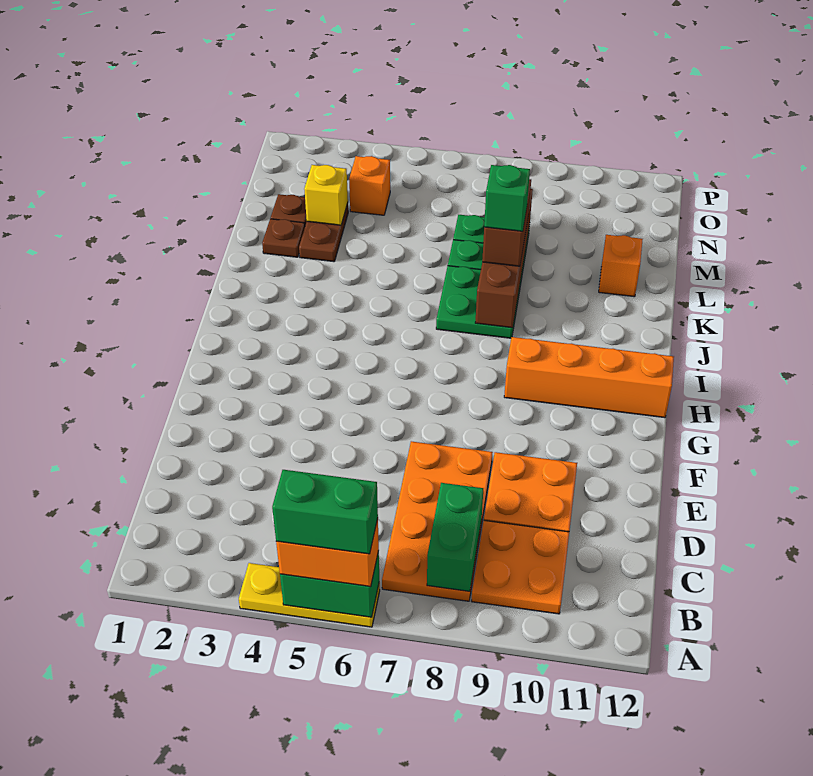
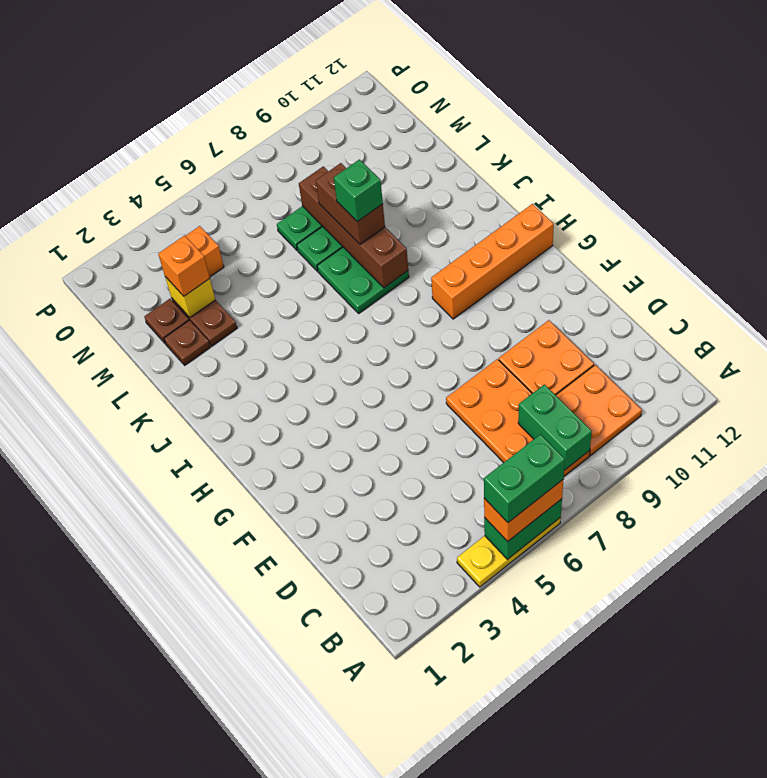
orange brick L11 level 1 -> orange brick M3 level 3

